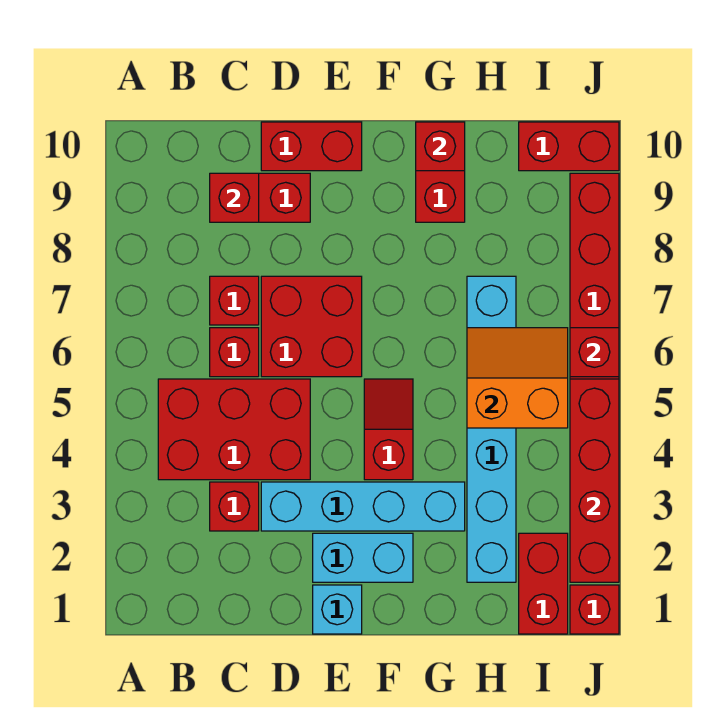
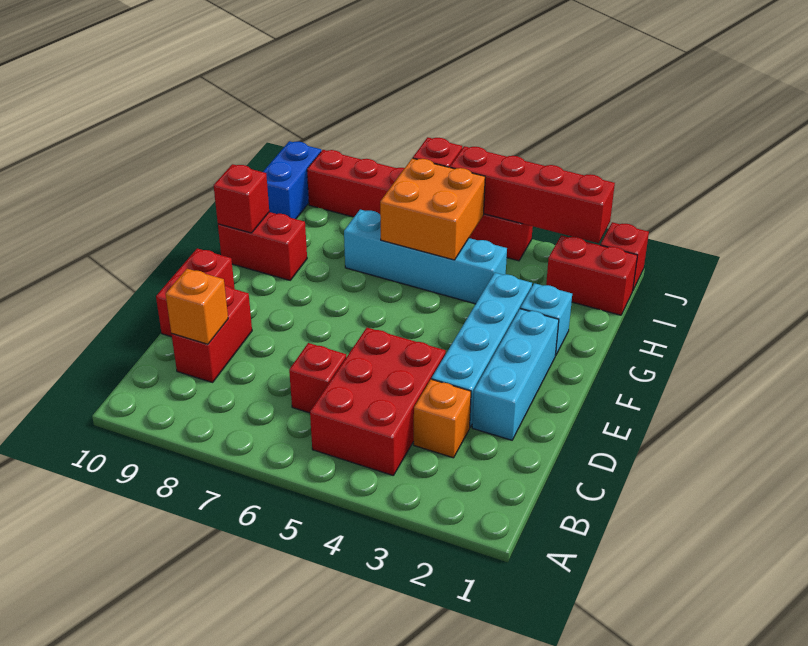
red brick C3 level 1 -> orange brick C3 level 1
red brick C7 level 1 -> none
red brick C9 level 2 -> orange brick C9 level 2
red brick D6:E7 level 1 -> none
cyan brick E1 level 1 -> cyan brick G2 level 1
cyan brick E2:F2 level 1 -> cyan brick D2:F2 level 1
red slope F4:F5 level 1 top 4 -> none
cyan brick H2:H7 level 1 -> cyan brick H4:H7 level 1
orange slope H5:I6 level 2 top 5 -> orange brick H5:I6 level 2
red brick I10:J10 level 1 -> blue brick I10:J10 level 1

